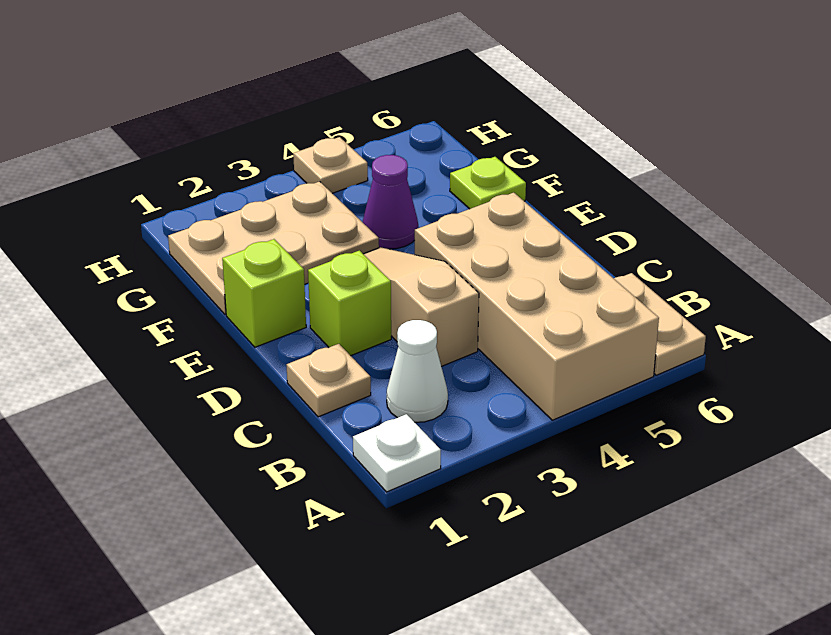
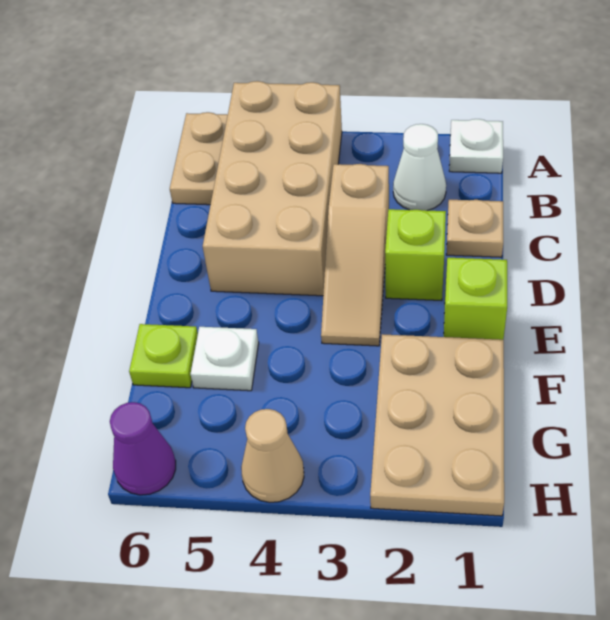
tan plate F1:G3 level 1 -> tan plate F1:H2 level 1
purple cone F4 level 1 -> purple cone H6 level 1
none -> white plate F5 level 1
tan plate H4 level 1 -> tan cone H4 level 1

